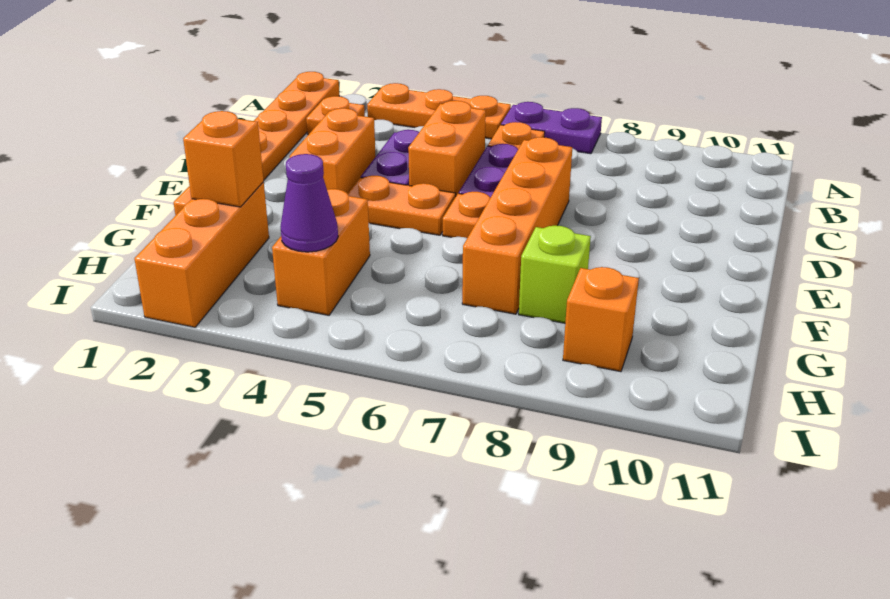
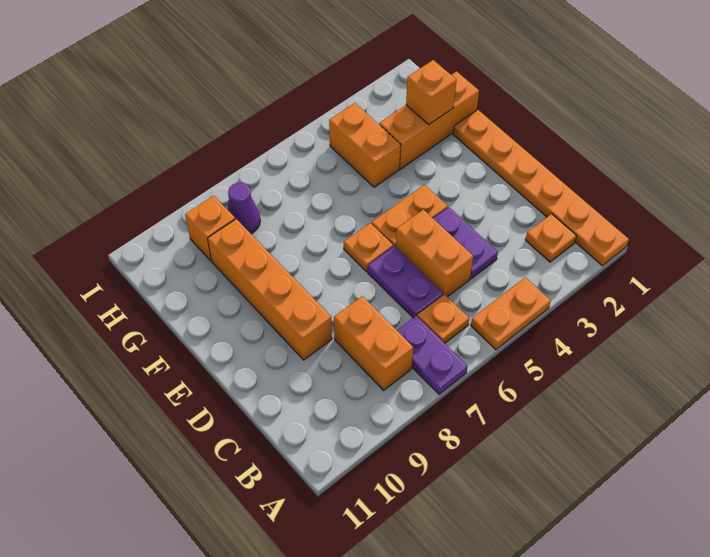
orange plate A3:A5 level 1 -> orange plate A4:A5 level 1
purple plate A6:A7 level 1 -> purple plate A7:B7 level 1
orange brick D3:E3 level 1 -> orange brick B8:C8 level 1
orange brick D7:G7 level 1 -> orange brick D9:G9 level 1
orange brick G2:I2 level 1 -> orange brick G1:G3 level 1
lime brick G8 level 1 -> none
purple cone H4 level 2 -> purple cone H8 level 1

